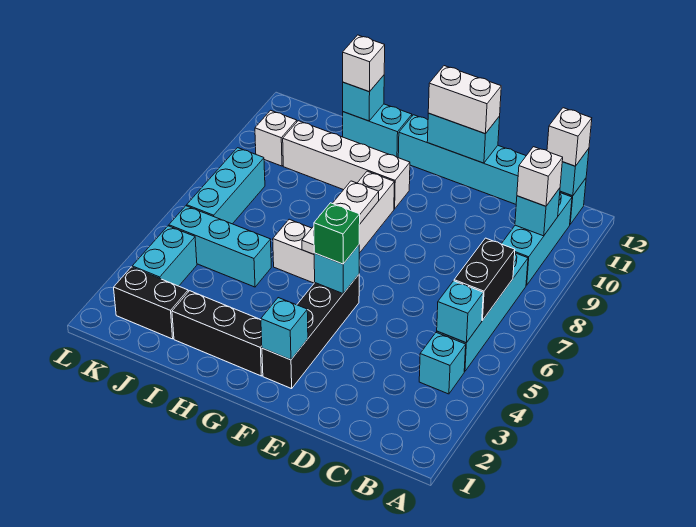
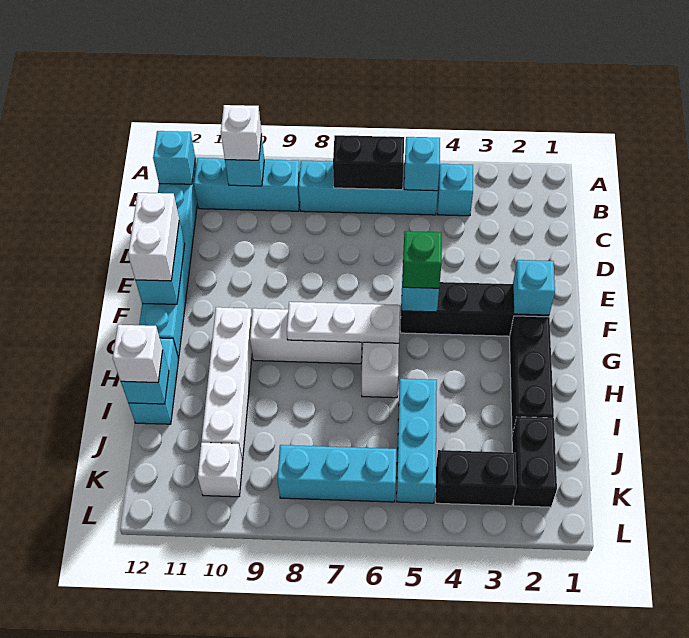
white brick B12 level 3 -> none
cyan brick K3:K4 level 1 -> black brick K3:K4 level 1

